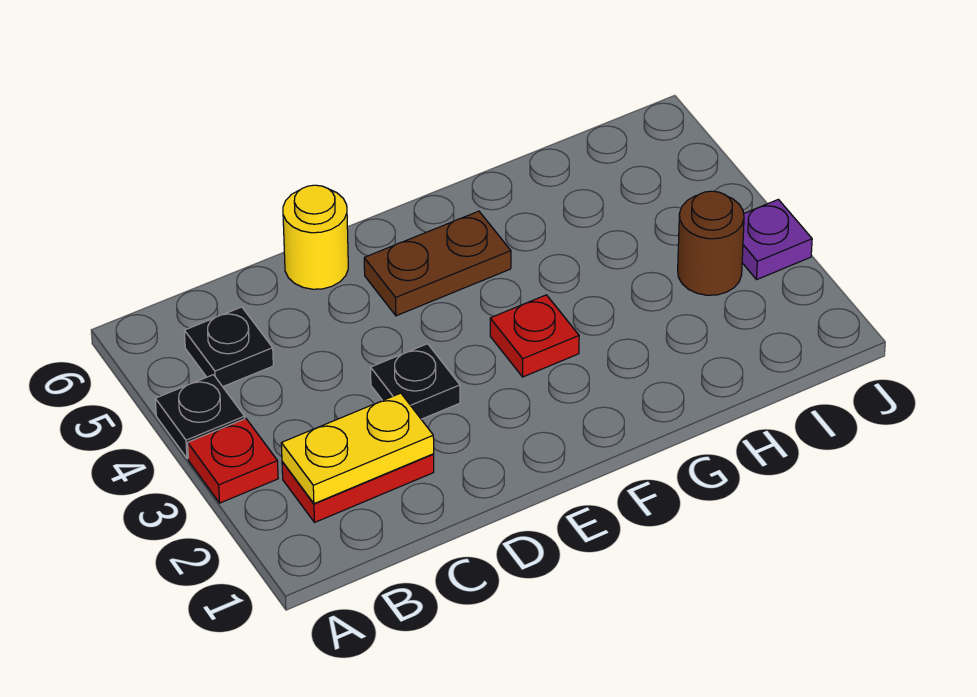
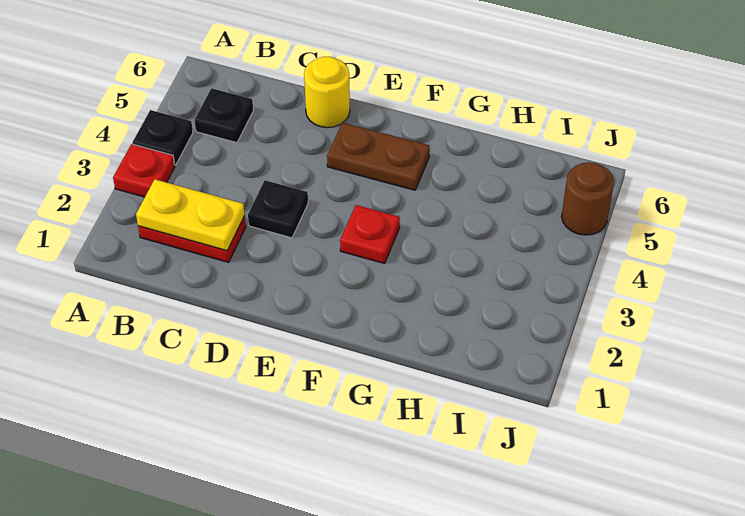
brown round brick I3 level 1 -> brown round brick J5 level 1
purple plate J3 level 1 -> none

